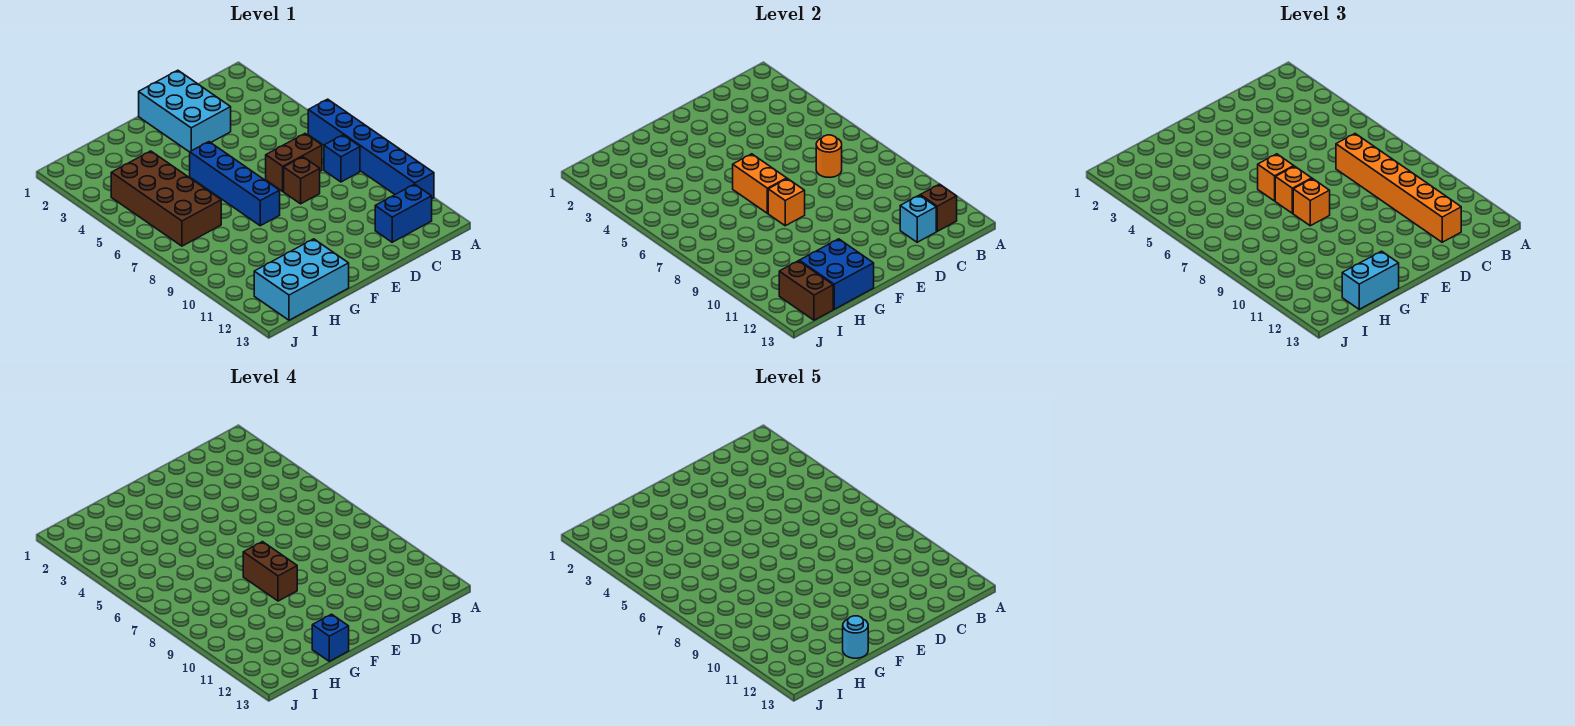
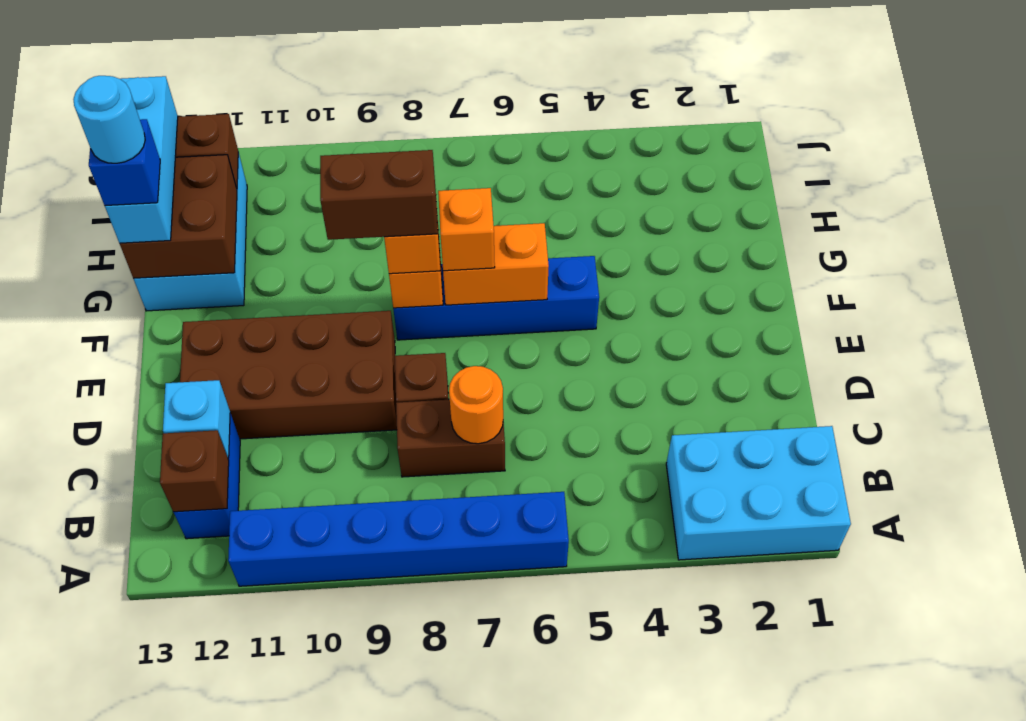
blue brick B8 level 1 -> none
brown brick C7:D7 level 1 -> brown brick C7:C8 level 1
orange brick C7:C12 level 3 -> none
cyan brick D1:E3 level 1 -> cyan brick A1:B3 level 1
orange brick F6 level 3 -> none
blue brick G12:H13 level 2 -> brown brick G12:H13 level 2
cyan brick G13:H13 level 3 -> cyan brick G13:I13 level 3
brown brick H4:I7 level 1 -> brown brick D9:E12 level 1

